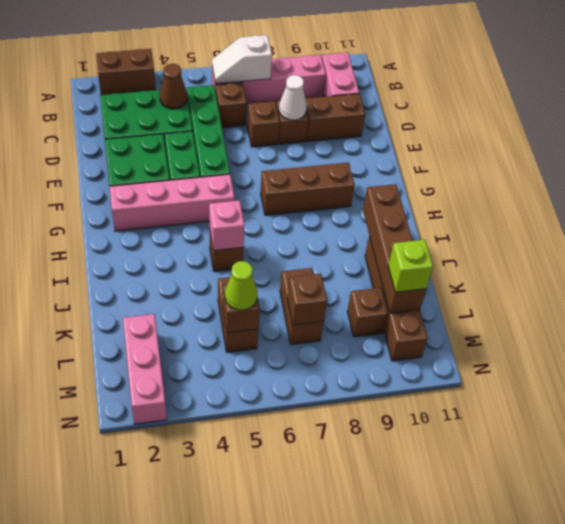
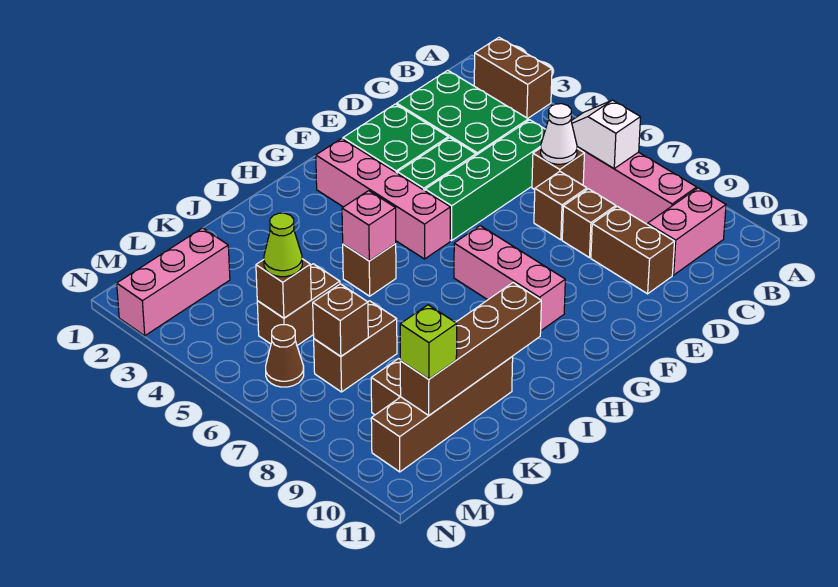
brown cone C4 level 2 -> brown cone M6 level 1
white cone D8 level 2 -> white cone C6 level 2
brown brick G7:G9 level 1 -> pink brick G7:G9 level 1

